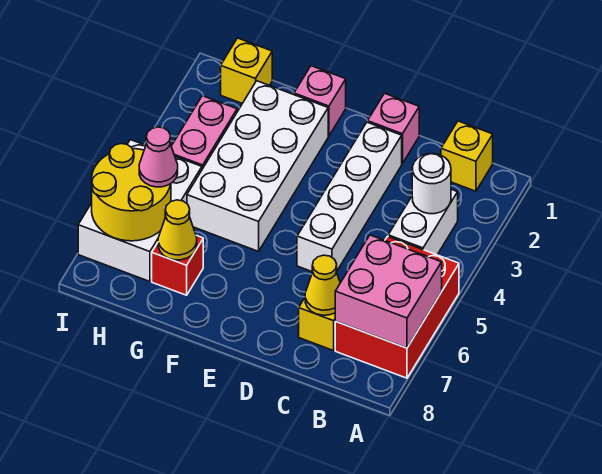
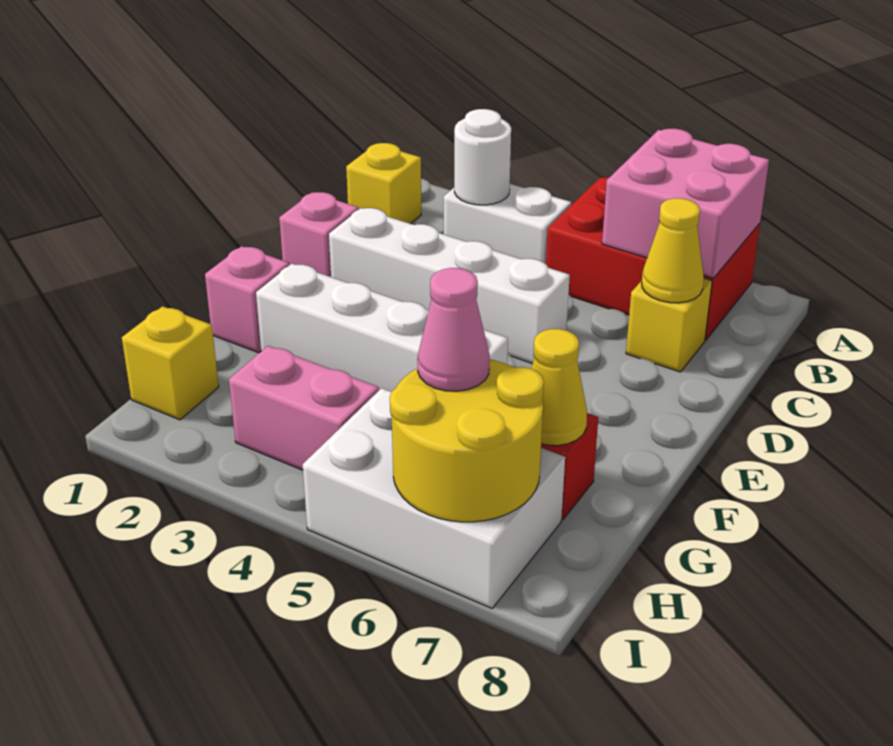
white brick F2:G5 level 1 -> white brick F2:F5 level 1

